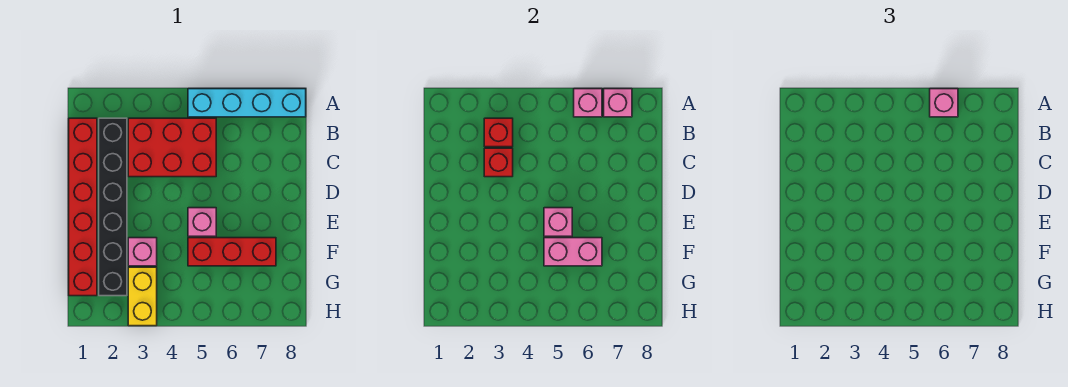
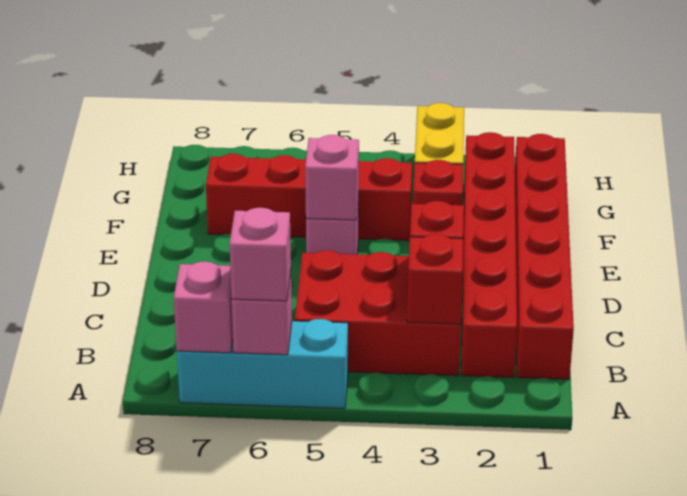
cyan brick A5:A8 level 1 -> cyan brick A5:A7 level 1
black brick B2:G2 level 1 -> red brick B2:G2 level 1
pink brick F3 level 1 -> red brick F3 level 1
red brick F5:F7 level 1 -> red brick F4:F7 level 1
pink brick F5:F6 level 2 -> none

